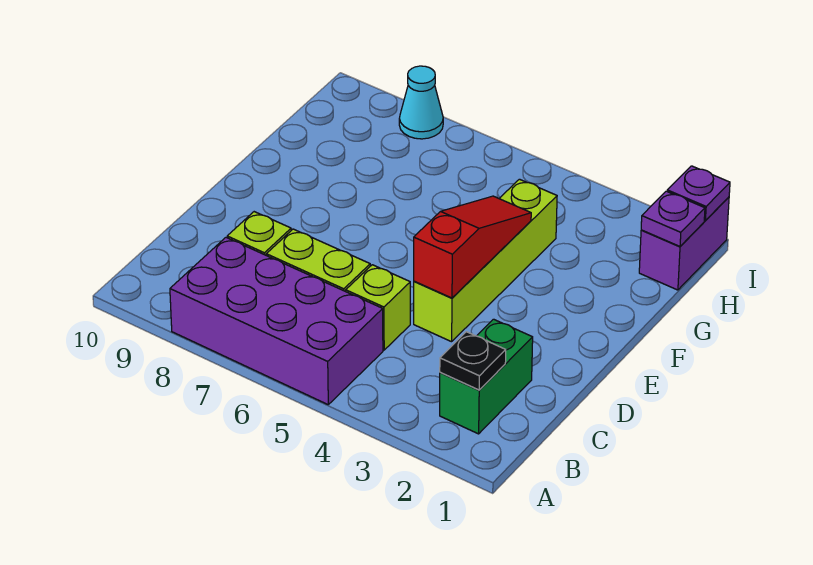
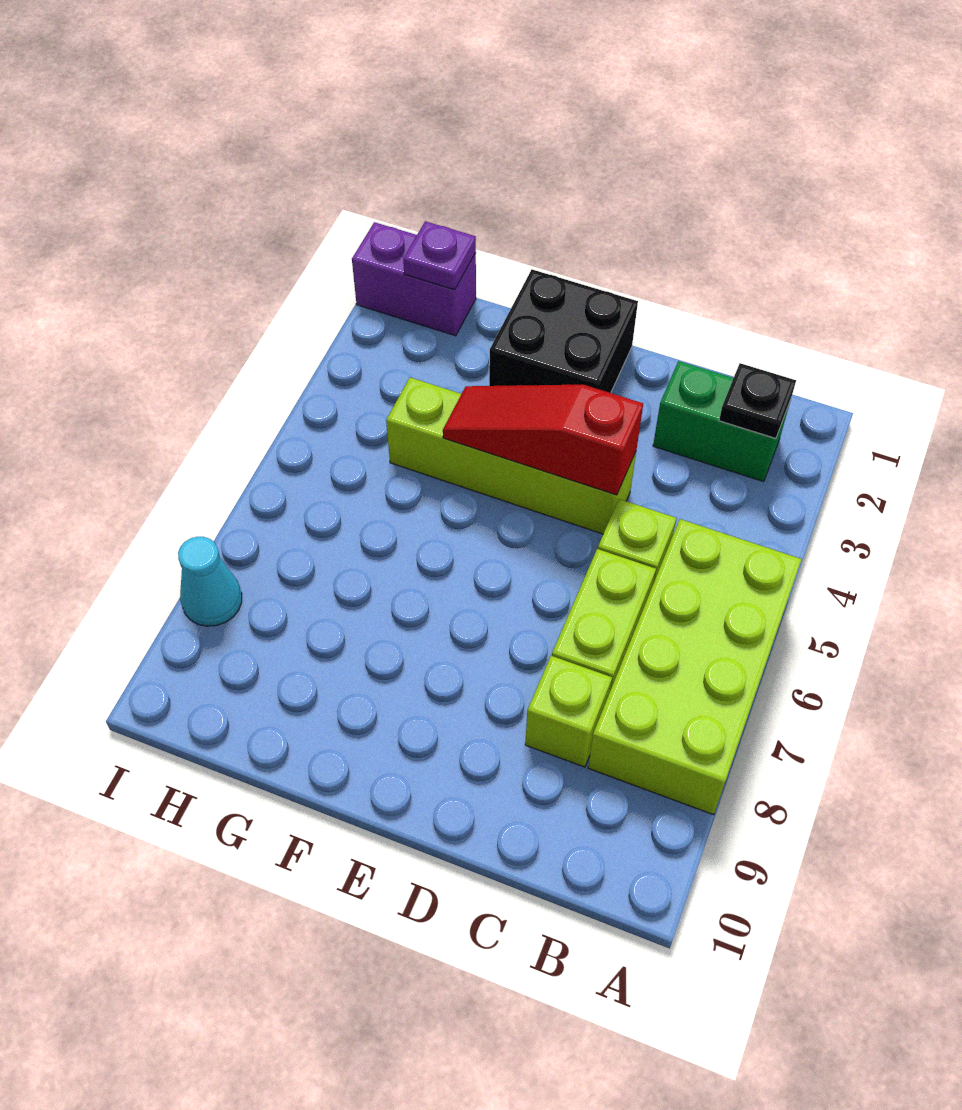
purple brick A5:B8 level 1 -> lime brick A5:B8 level 1
none -> black brick E1:F2 level 1
purple plate I1 level 2 -> none

